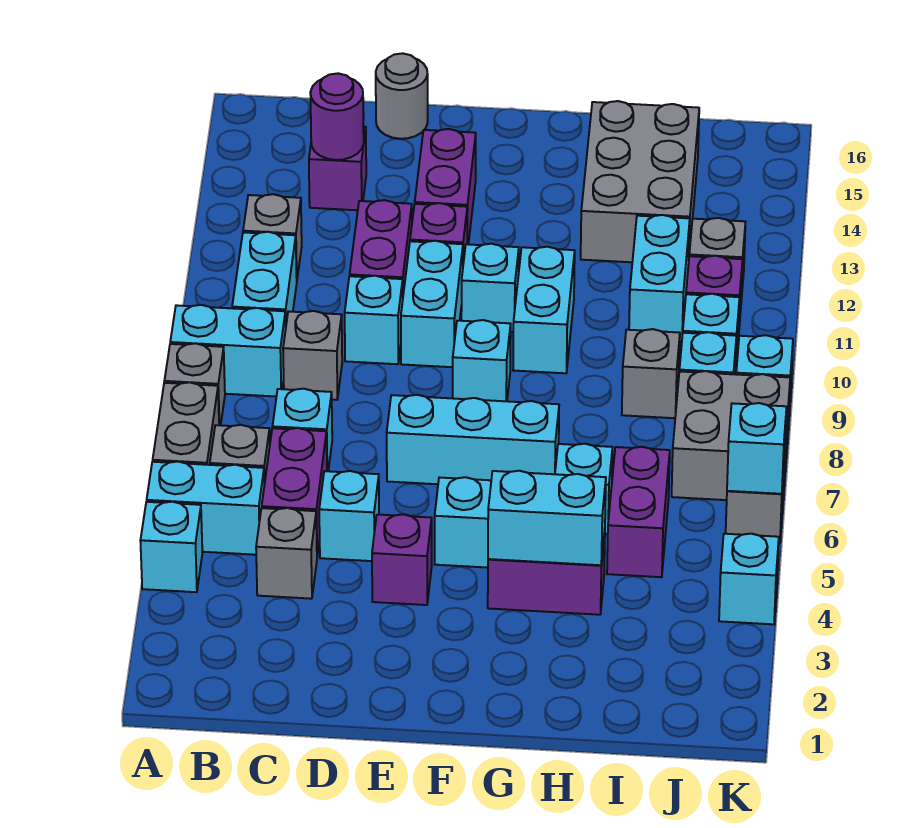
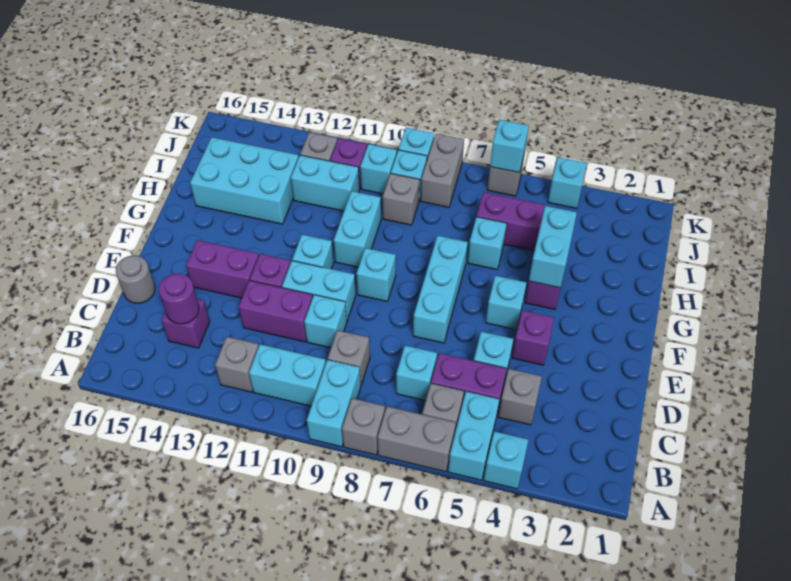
cyan brick G10:G11 level 1 -> cyan brick G10:H10 level 1
grey brick H13:I15 level 1 -> cyan brick H13:I15 level 1
grey brick J7:K8 level 1 -> grey brick J8:K8 level 1

